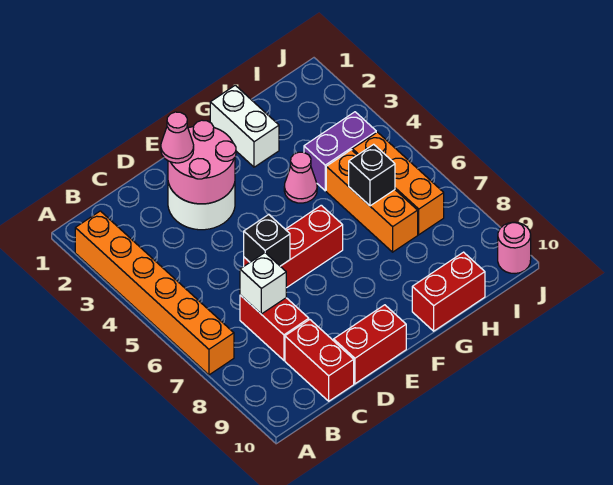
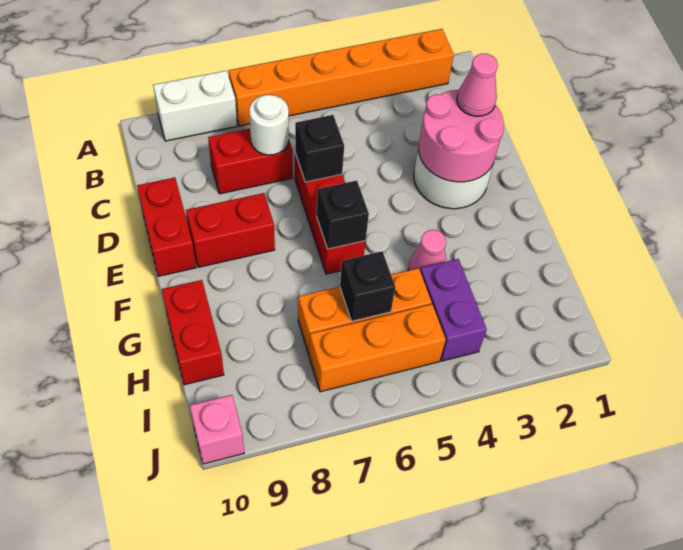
white brick C7 level 2 -> white round brick C7 level 2
red brick C9:C10 level 1 -> red brick E8:E9 level 1
none -> black brick F6 level 2
white brick G1:G2 level 1 -> white brick A8:A9 level 1
pink round brick J10 level 1 -> pink brick J10 level 1

